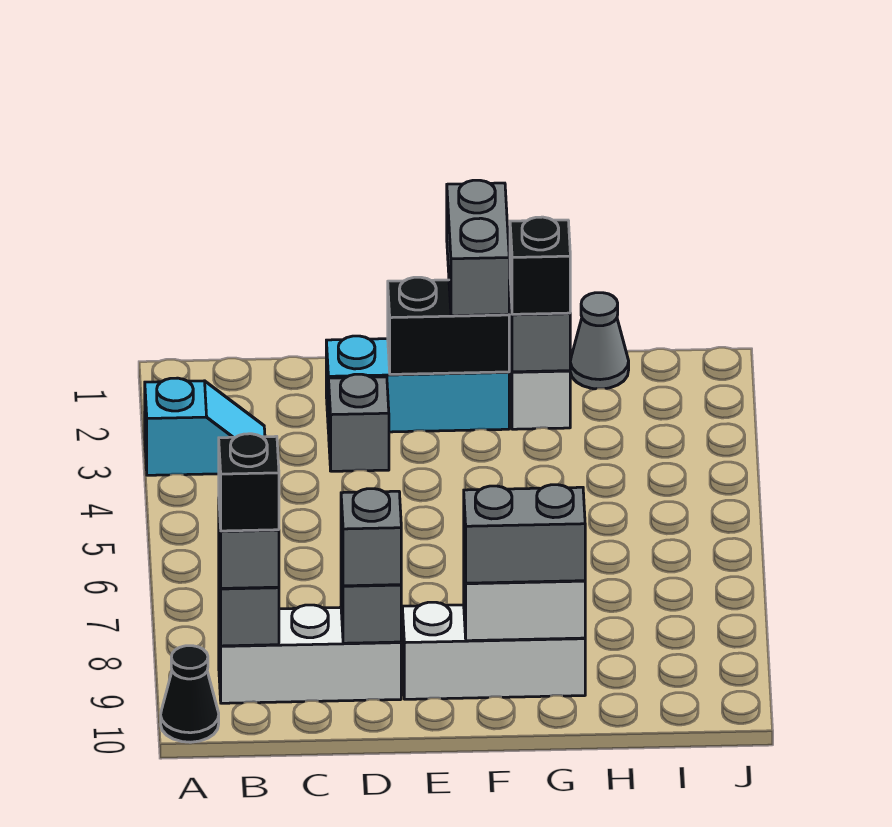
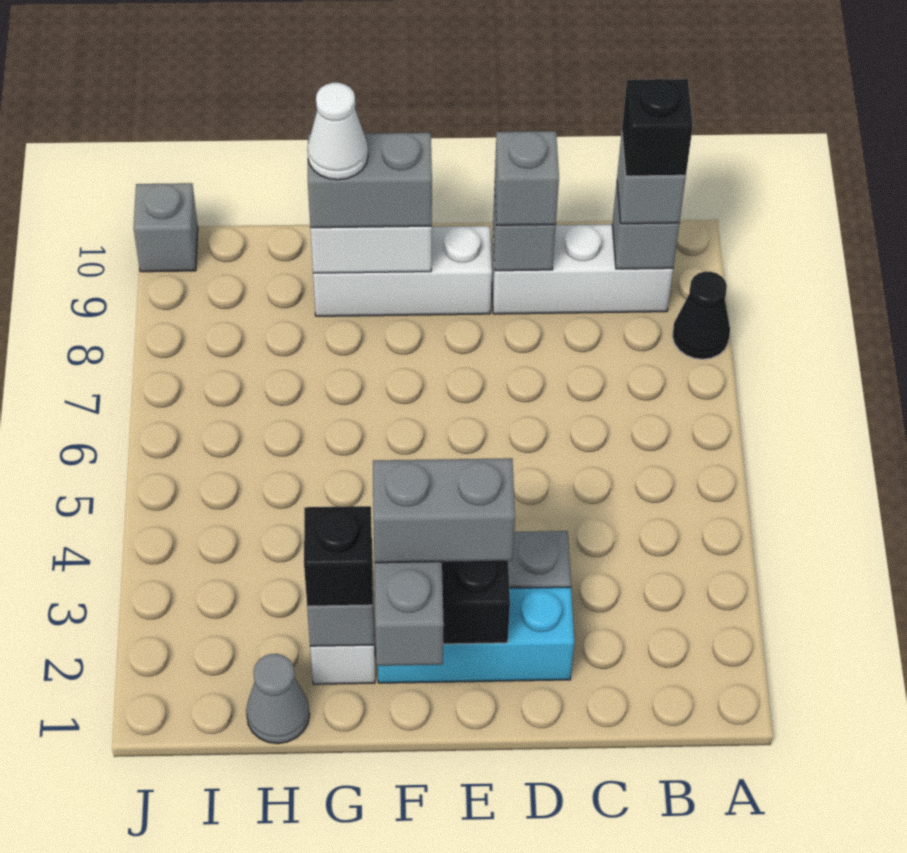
cyan slope A3:B3 level 1 top A -> none
black cone A10 level 1 -> black cone A8 level 1
none -> grey brick E2:F2 level 4
none -> white cone G9 level 4
none -> grey brick J10 level 1

